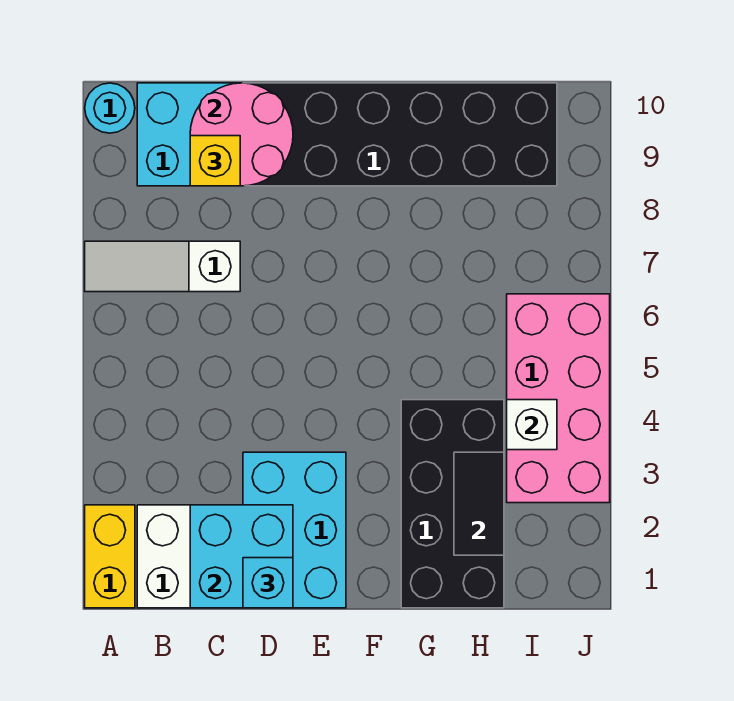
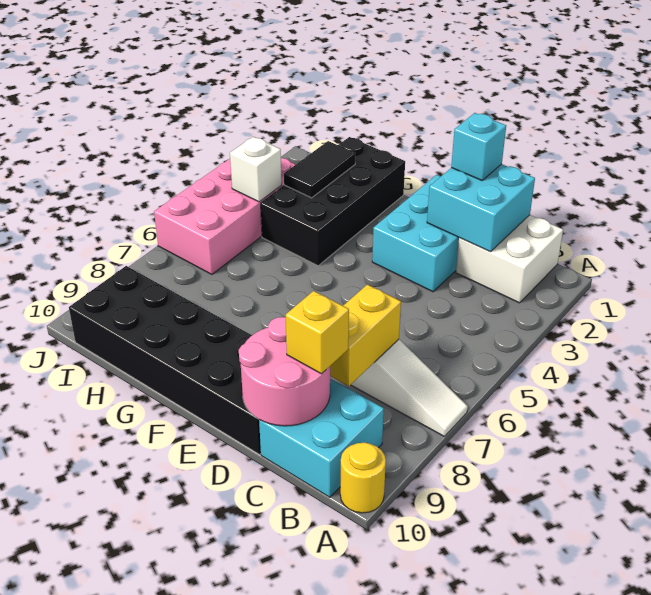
yellow brick A1:A2 level 1 -> yellow brick C7:C8 level 2
cyan round brick A10 level 1 -> yellow round brick A10 level 1

